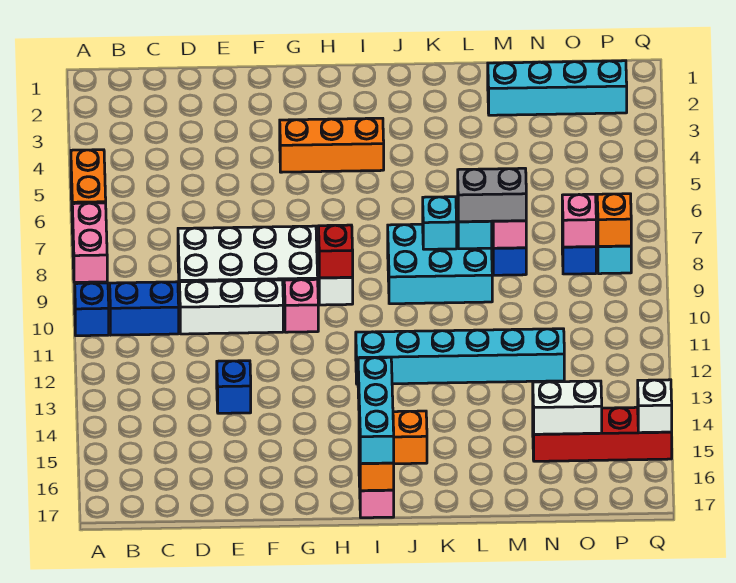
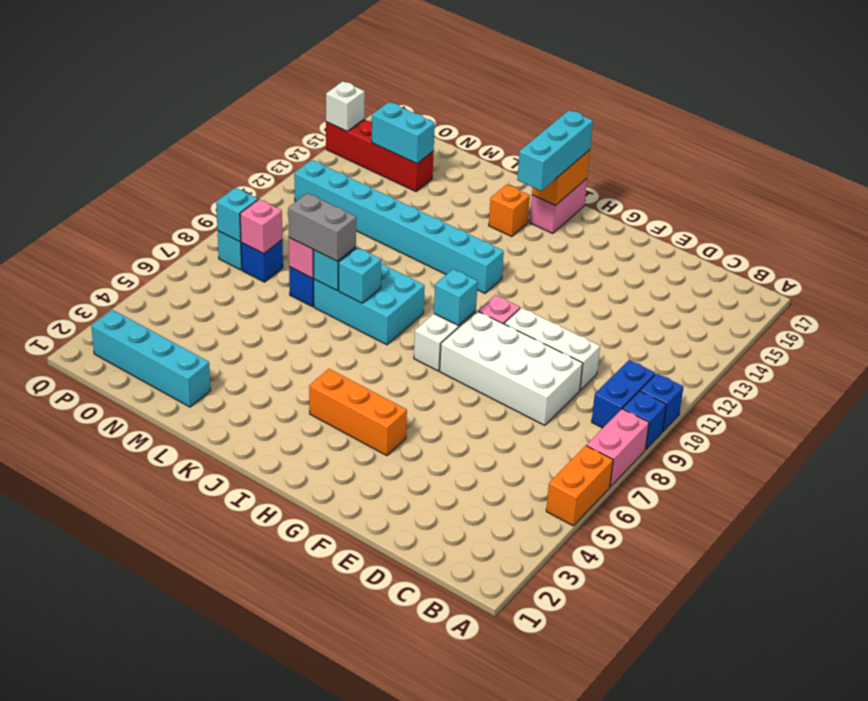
blue brick B10:C10 level 1 -> blue brick B9:B10 level 1
blue brick E13 level 1 -> blue brick A9 level 1
red brick H9 level 2 -> cyan brick H9 level 2
cyan brick I12:N12 level 1 -> cyan brick I12:P12 level 1
white brick N15:O15 level 2 -> cyan brick N15:O15 level 2
orange brick P8 level 2 -> cyan brick P8 level 2

